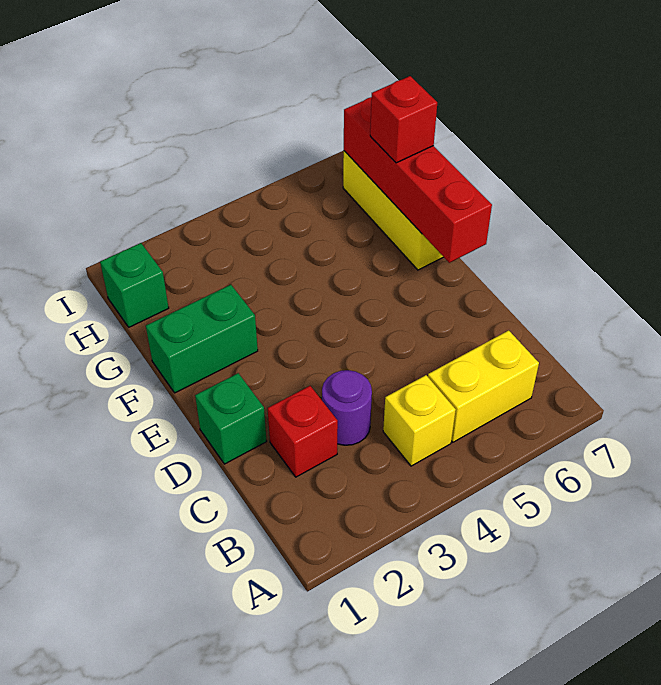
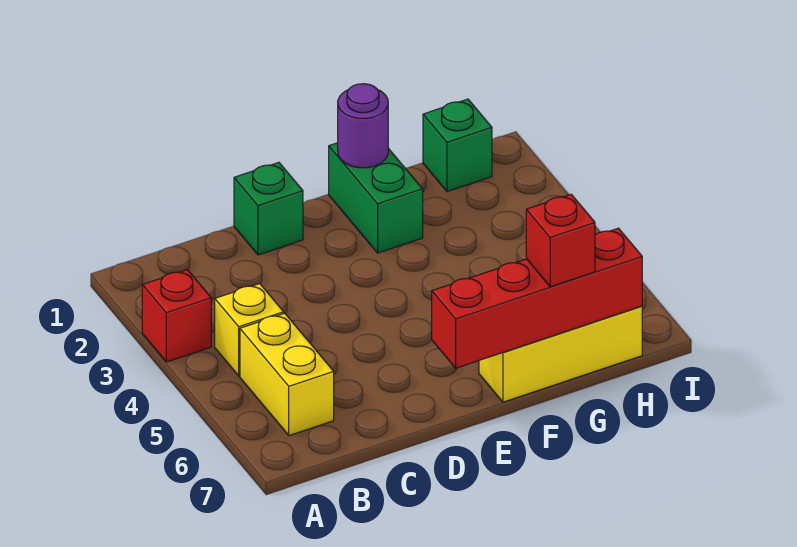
red brick C2 level 1 -> red brick A3 level 1
purple round brick C3 level 1 -> purple round brick F1 level 2

